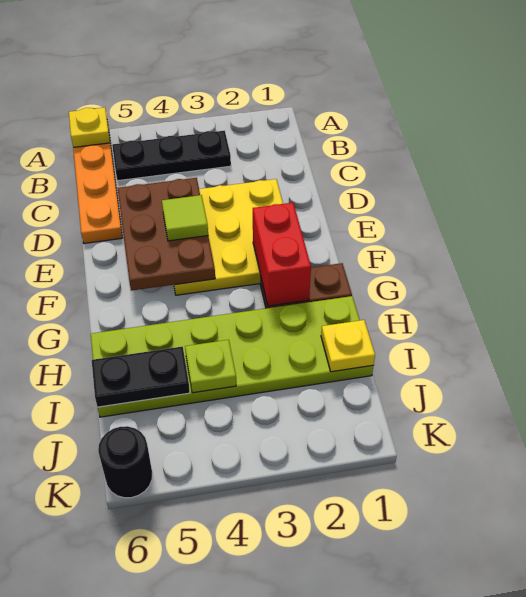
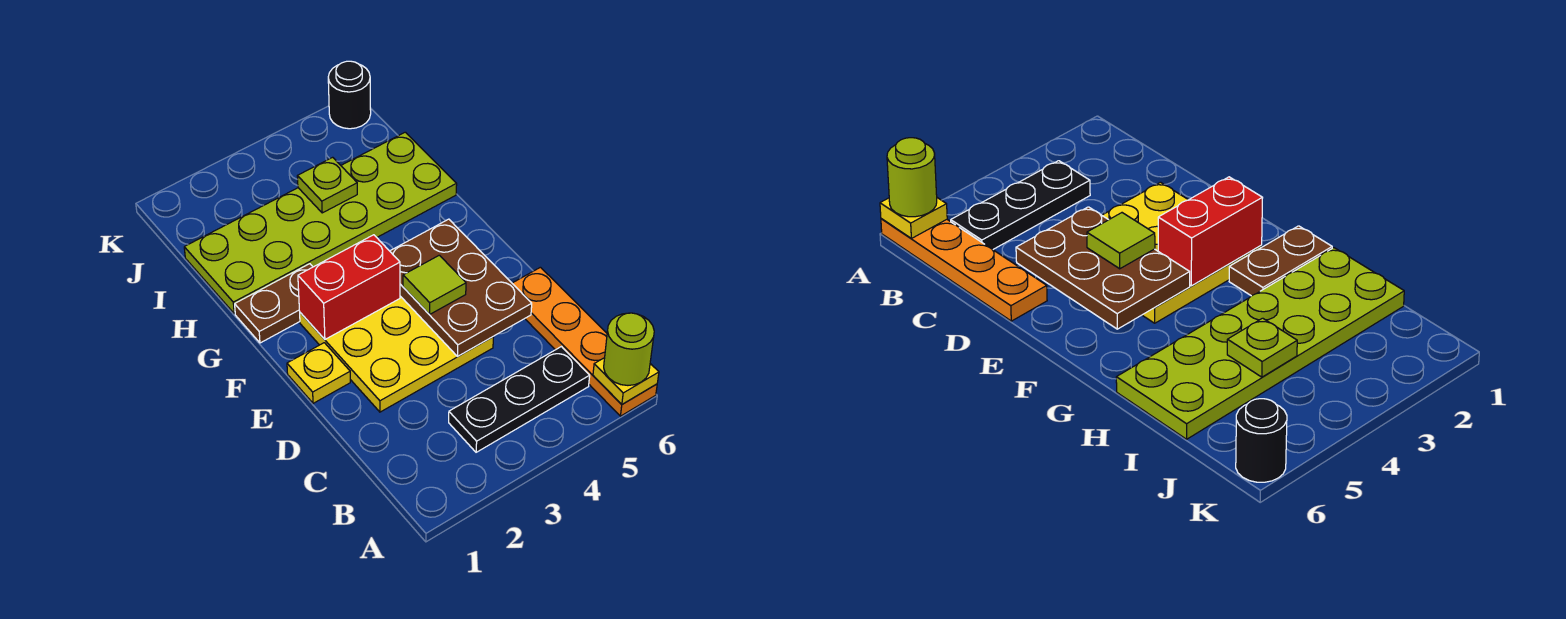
none -> lime round brick A6 level 3
red brick F2:G2 level 2 -> red brick F2:F3 level 2
yellow plate I1 level 2 -> yellow plate E1 level 1
black plate I5:I6 level 2 -> none

